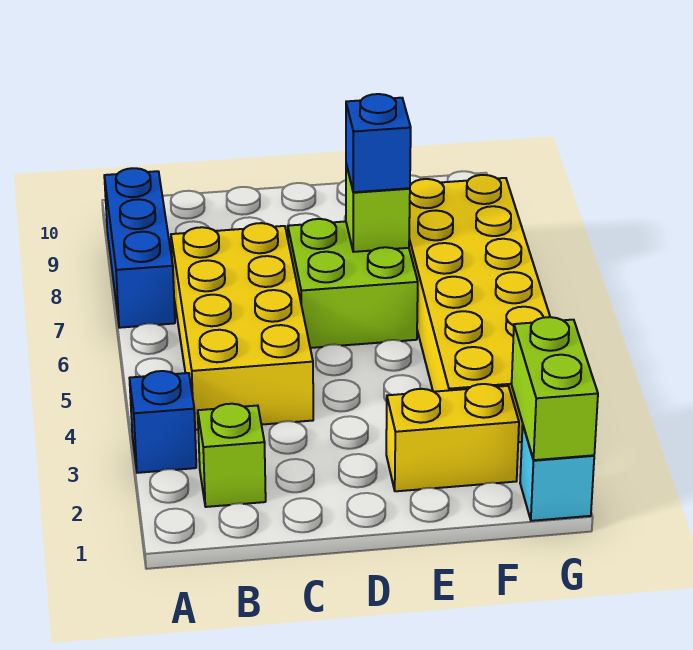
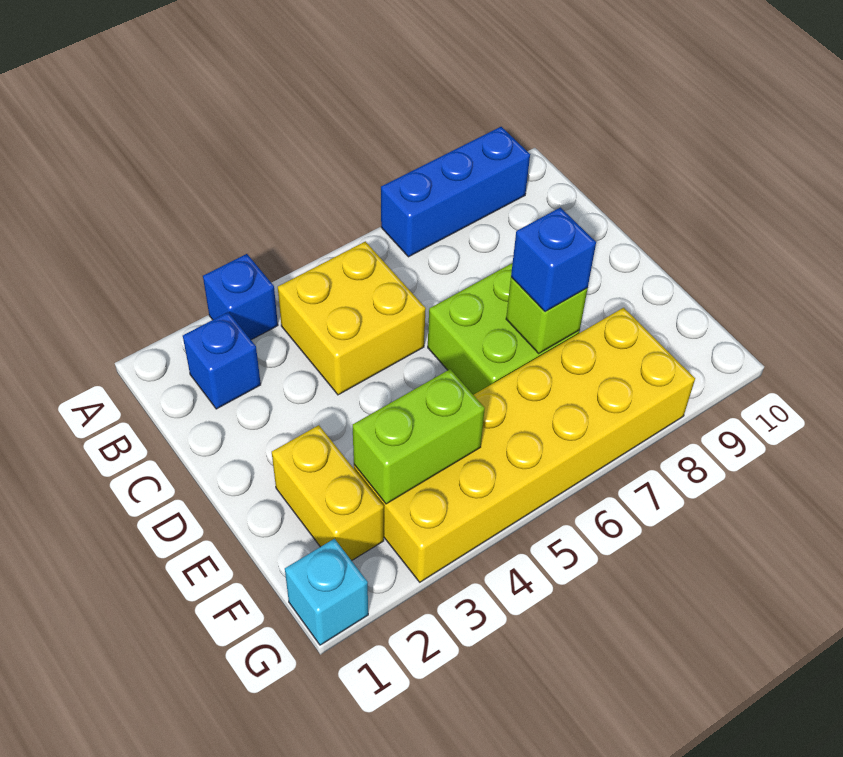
lime brick B2 level 1 -> blue brick B2 level 1
yellow brick B4:C7 level 1 -> yellow brick B4:C5 level 1
lime brick G1:G2 level 2 -> lime brick F3:F4 level 2

